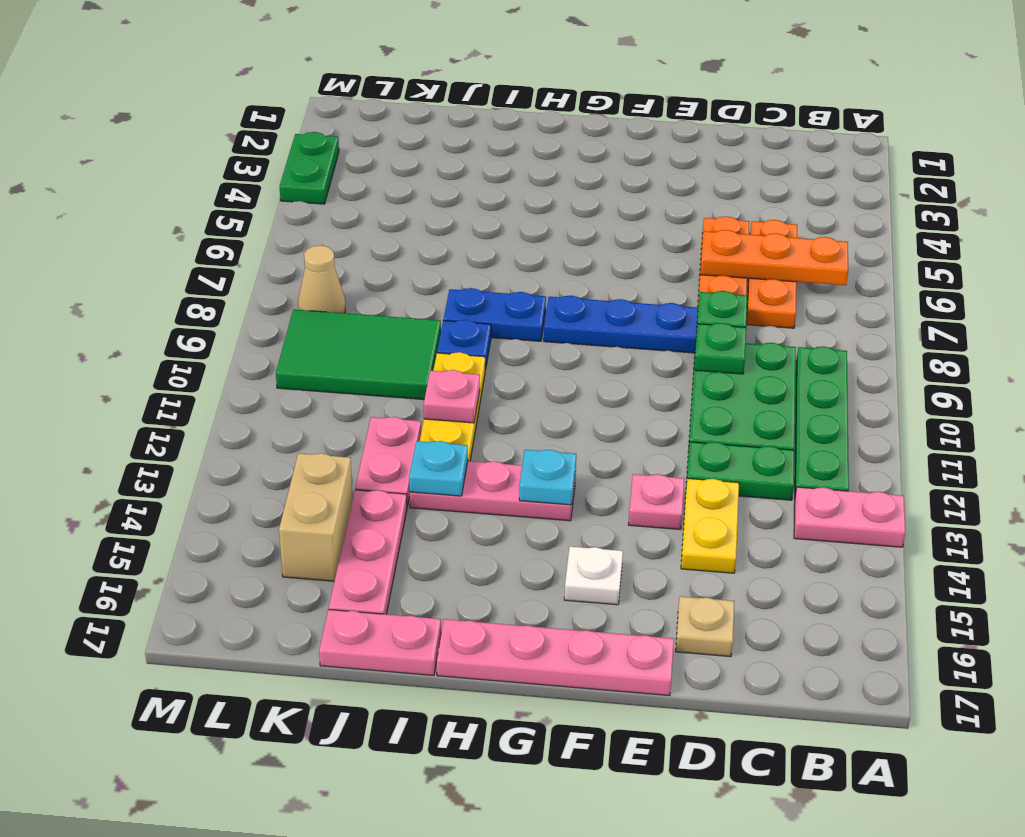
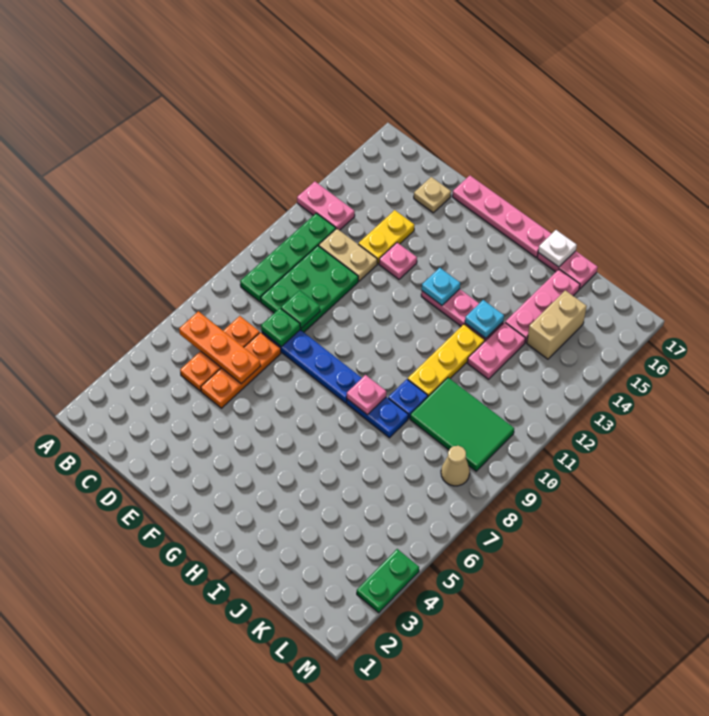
green plate C12:D12 level 1 -> tan plate C12:D12 level 1
white plate F15 level 1 -> white plate I17 level 2
pink plate I11 level 2 -> pink plate H8 level 2

